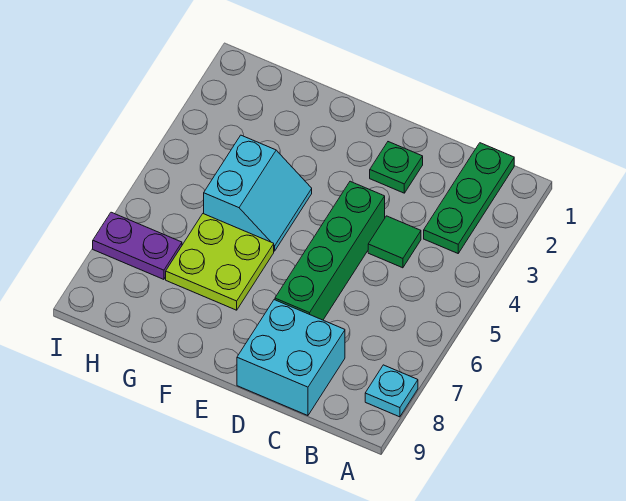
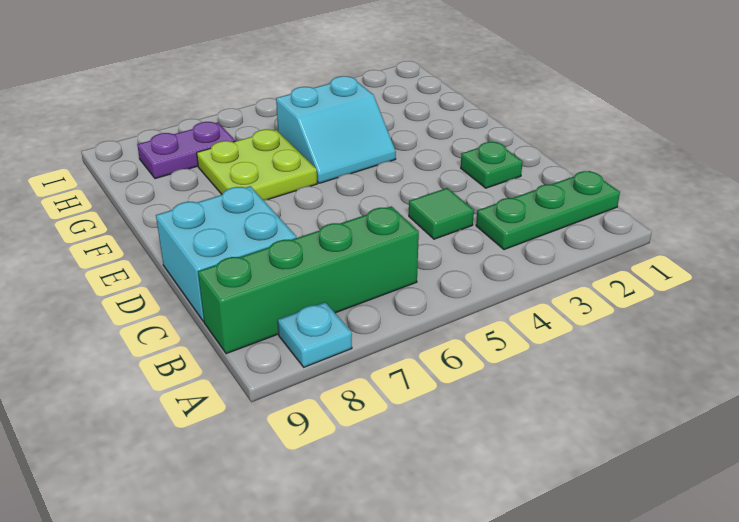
green brick D4:D7 level 1 -> green brick B6:B9 level 1
purple plate H7:I7 level 1 -> purple plate H7:H8 level 1

